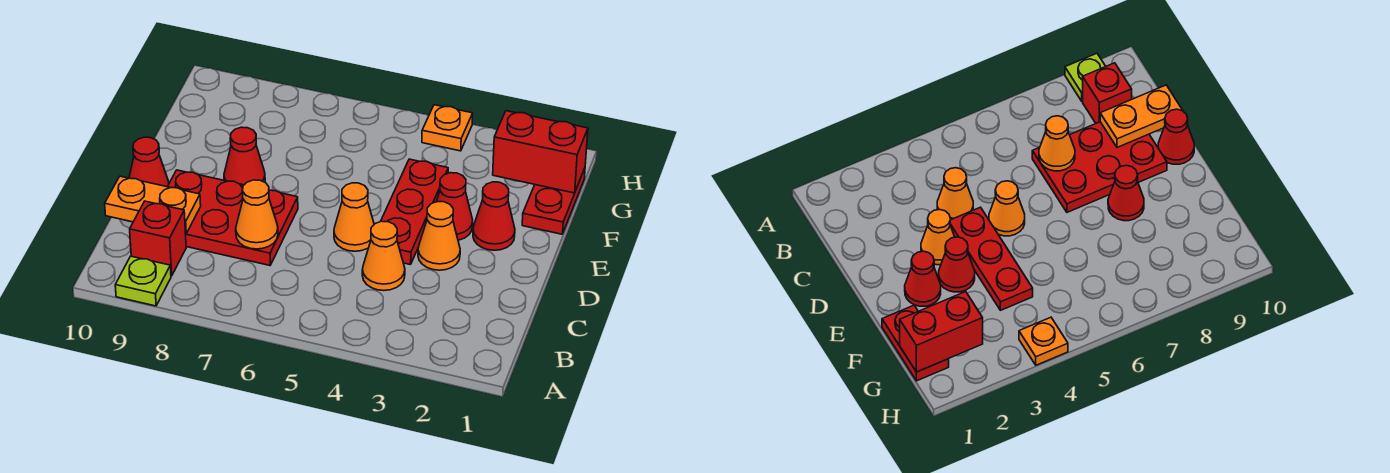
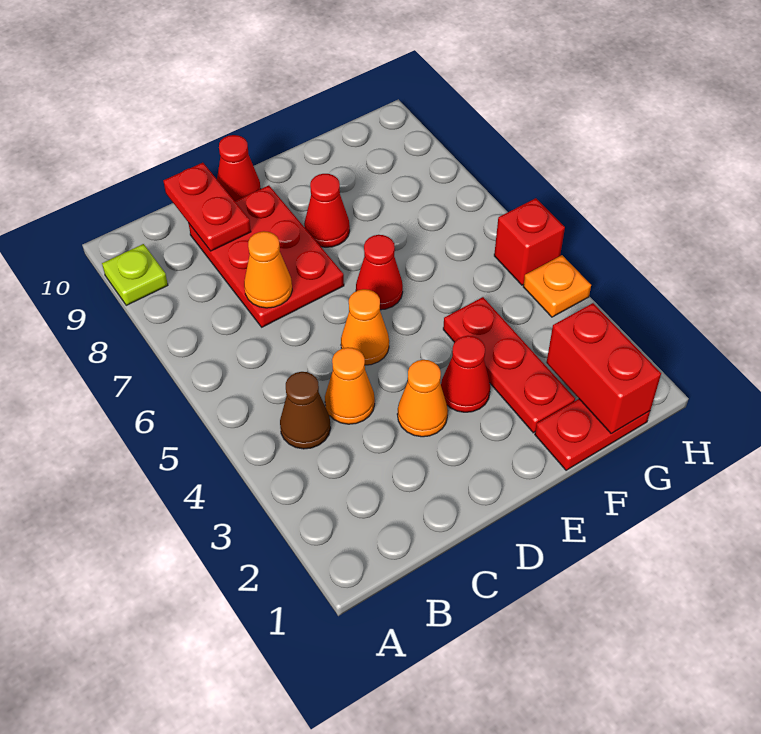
none -> brown cone B4 level 1
red brick B9 level 1 -> red brick H5 level 1
orange plate C9:C10 level 2 -> red plate C9:C10 level 2
red plate D4:F4 level 1 -> red plate F2:F4 level 1
red cone E2 level 1 -> red cone E6 level 1

